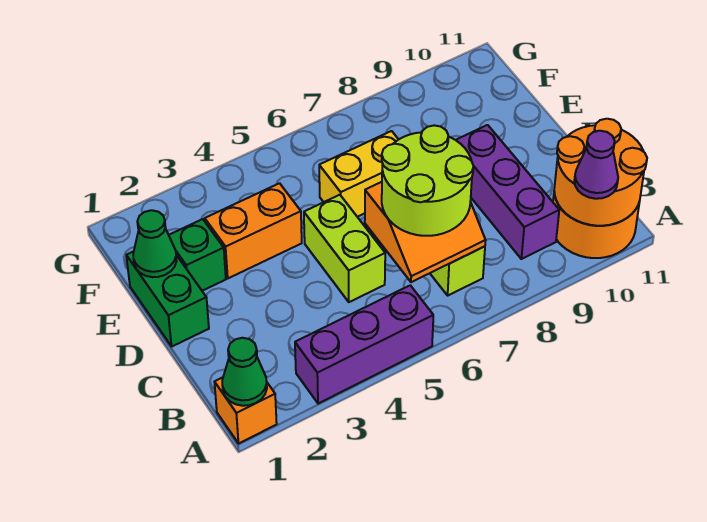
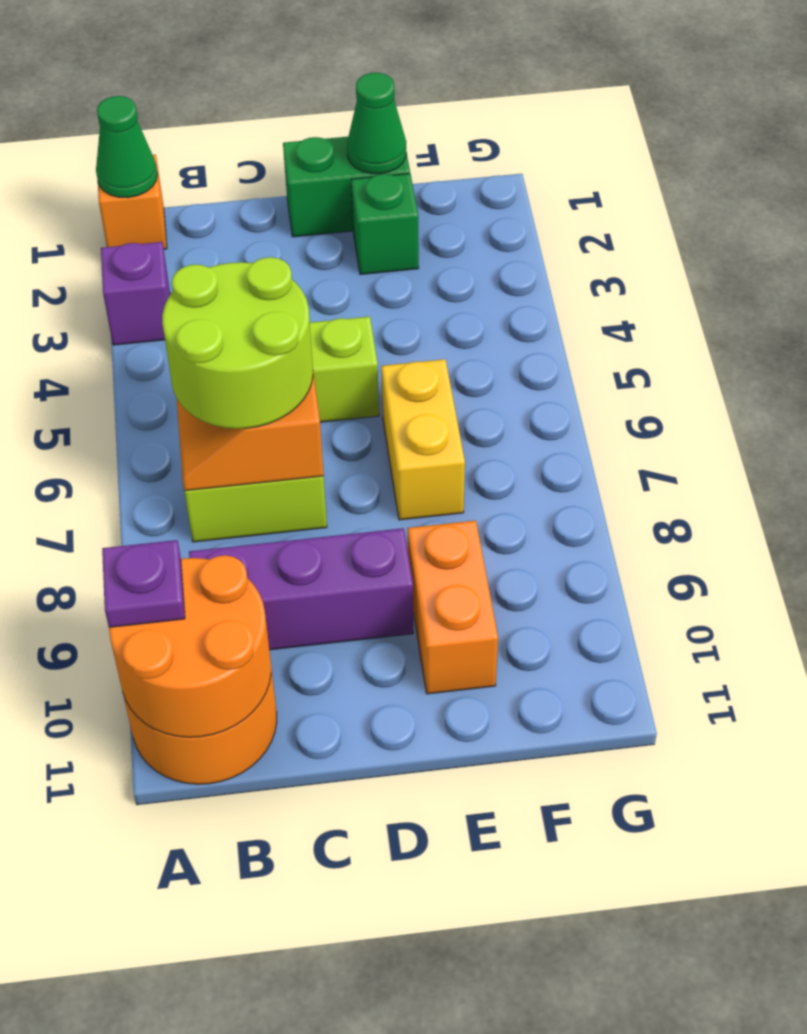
purple brick A3:A5 level 1 -> purple brick A3 level 1
purple cone A10 level 3 -> purple plate A10 level 3
orange brick E3:E4 level 1 -> orange brick E9:E10 level 1

